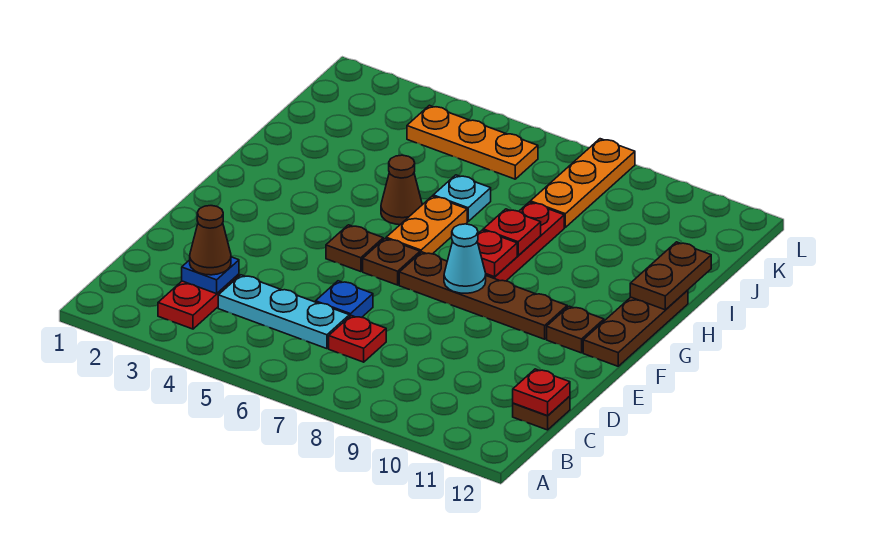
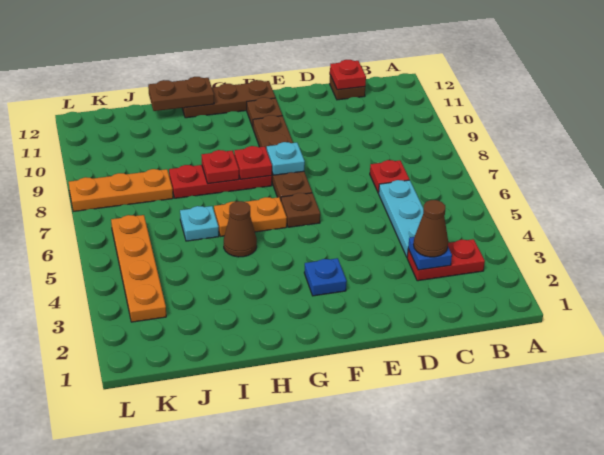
blue plate D6 level 1 -> blue plate F3 level 1
brown plate F5 level 1 -> none
cyan cone F8 level 2 -> cyan plate F8 level 2
orange plate K4:K6 level 1 -> orange plate K3:K6 level 1

